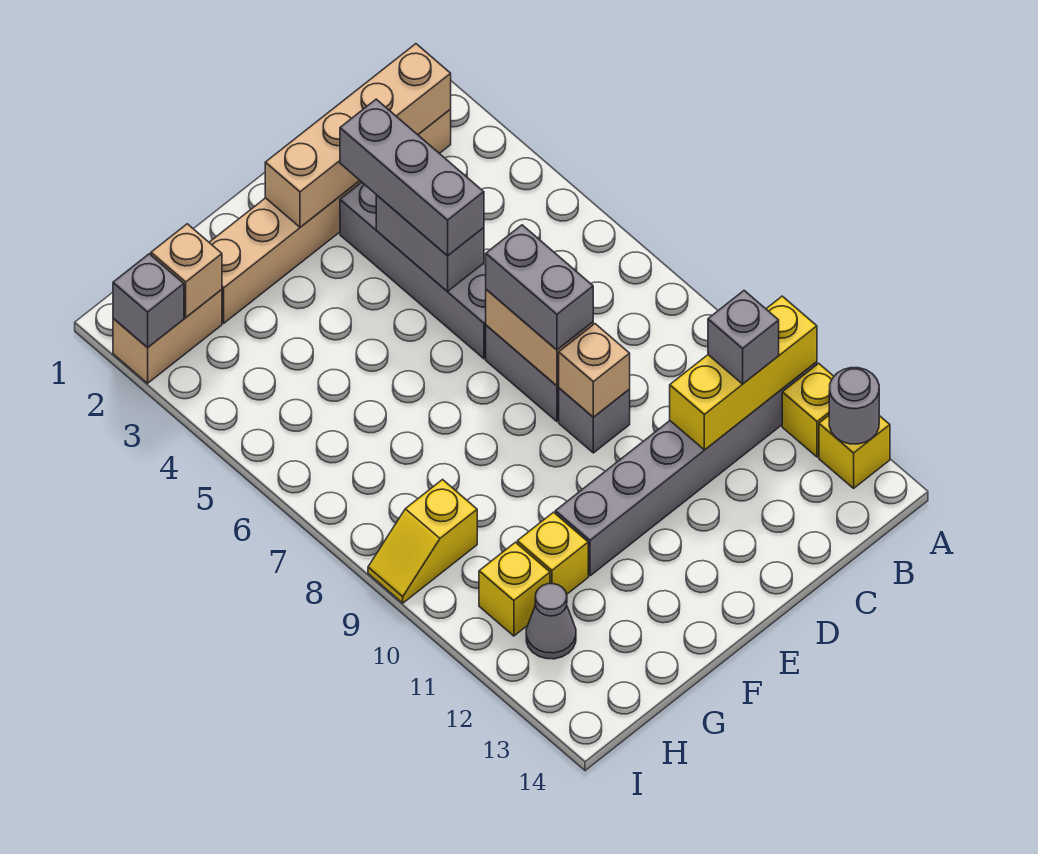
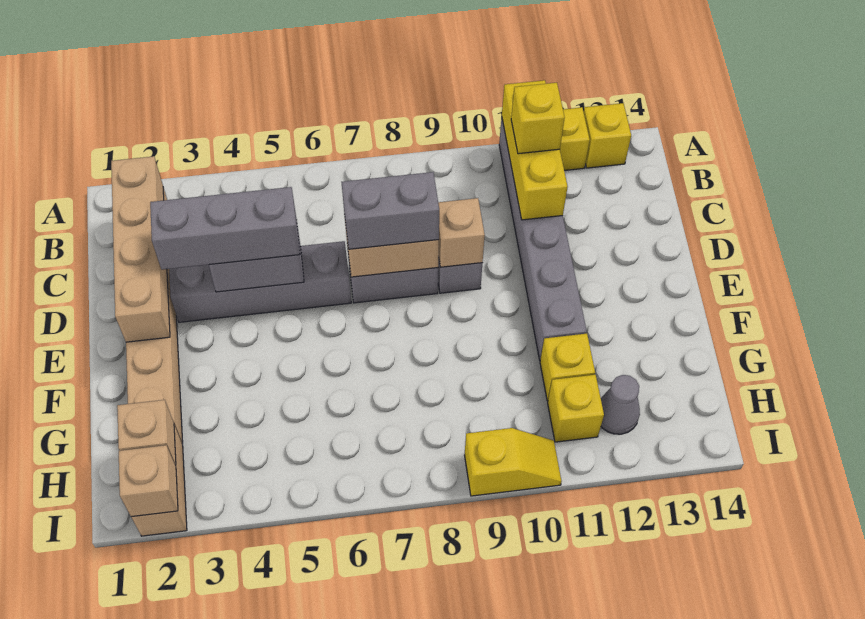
grey round brick A13 level 2 -> none
grey brick B11 level 3 -> yellow brick B11 level 3
yellow slope H9:I9 level 1 top H -> yellow slope I9:I10 level 1 top 9
grey brick I2 level 2 -> tan brick I2 level 2

